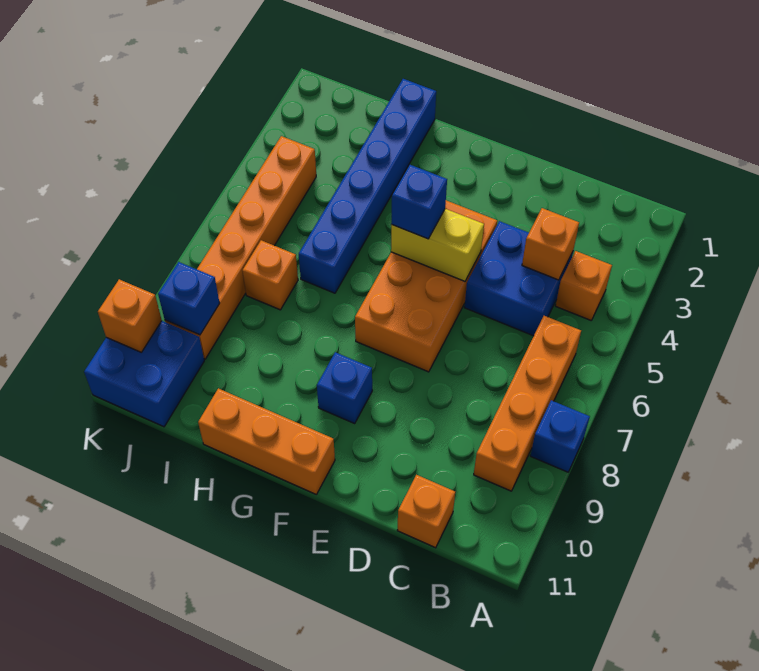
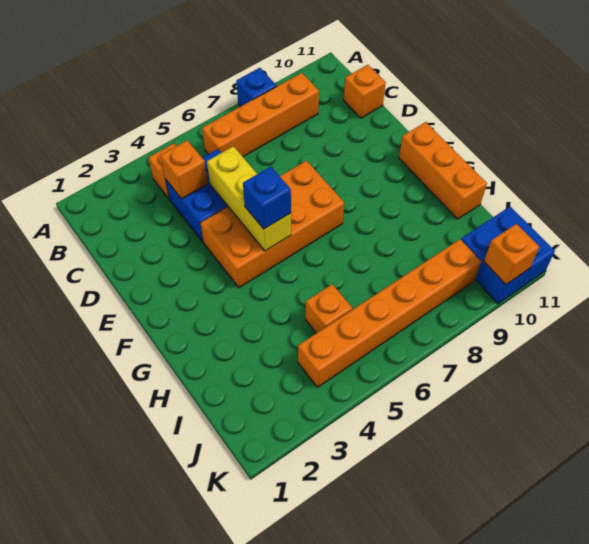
yellow brick E5:F5 level 2 -> yellow brick D5:F5 level 2
blue brick F9 level 1 -> none
blue brick H1:H6 level 1 -> none
orange brick I7 level 1 -> orange brick I5 level 1
blue brick J9 level 2 -> none

